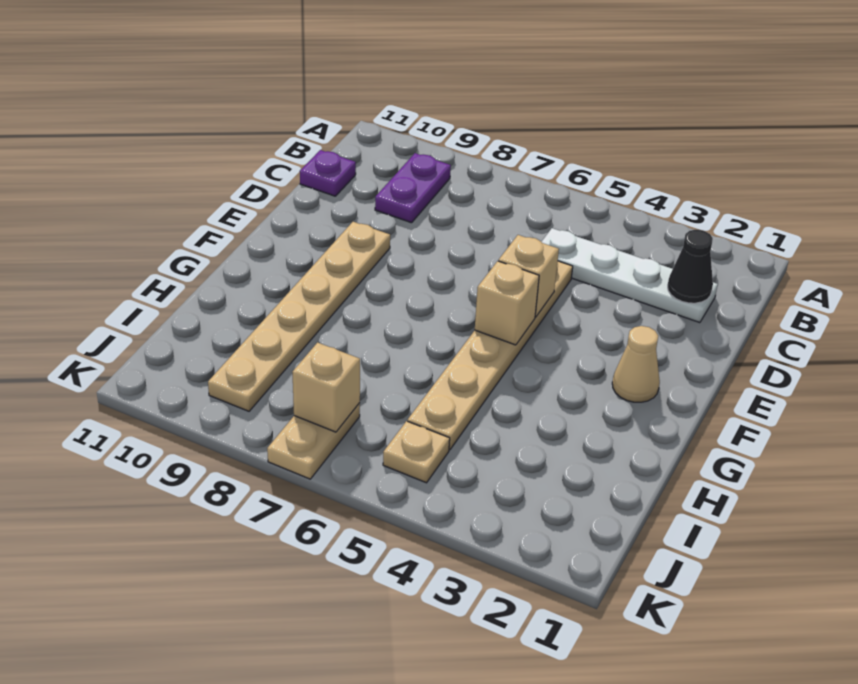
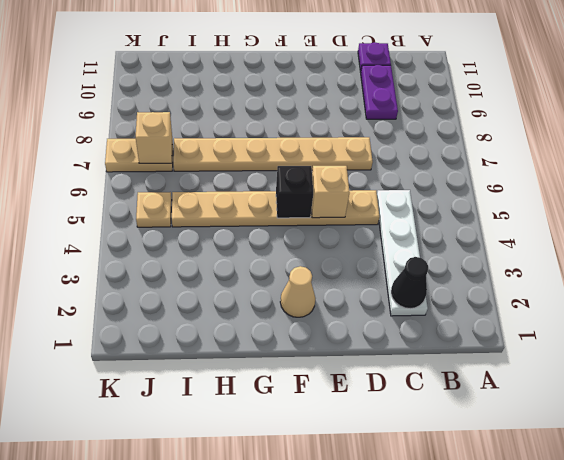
purple plate B9:C9 level 1 -> purple plate C9:C10 level 1
tan plate E9:J9 level 1 -> tan plate D7:I7 level 1
tan brick F5 level 2 -> black brick F5 level 2

